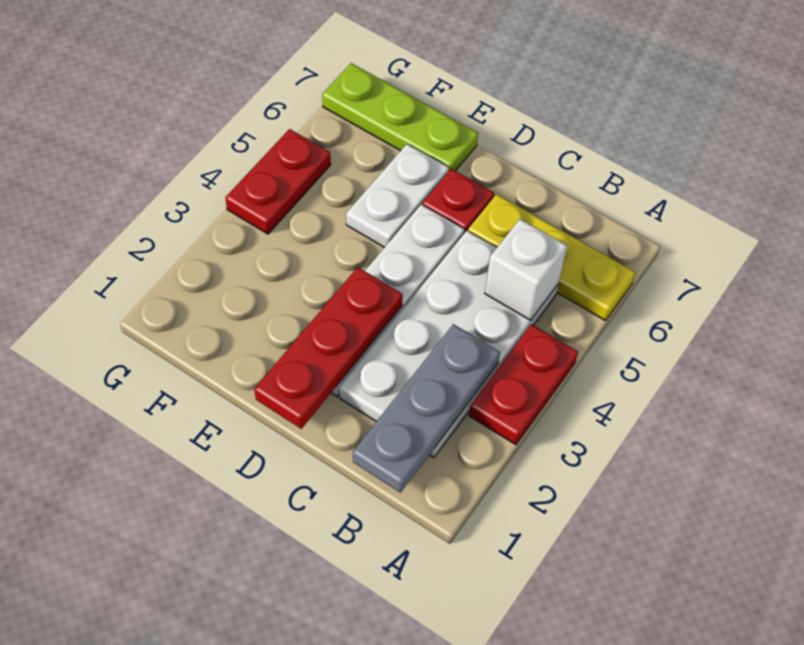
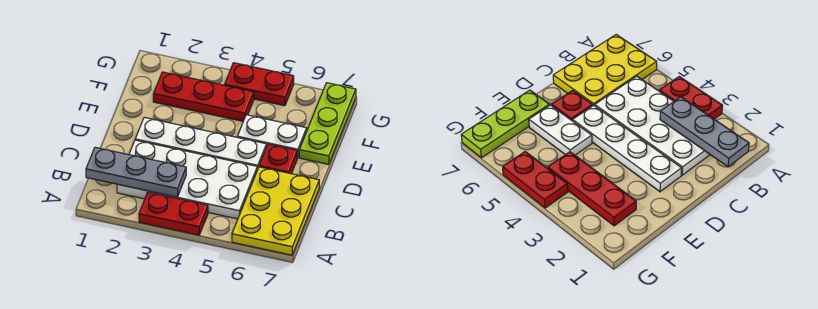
yellow plate A6:C6 level 1 -> yellow plate A6:C7 level 1
white brick B5 level 2 -> none
red plate D1:D3 level 2 -> red plate F2:F4 level 1

